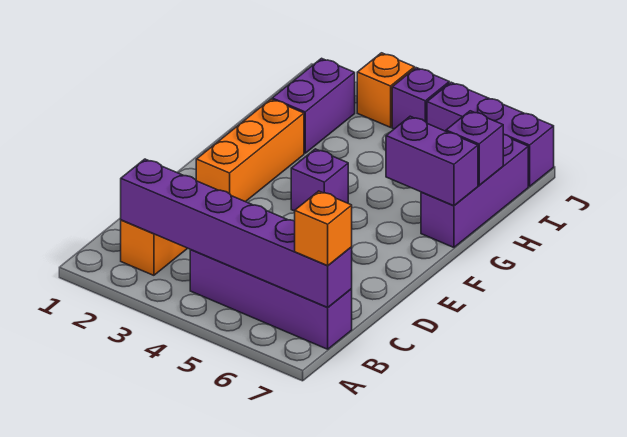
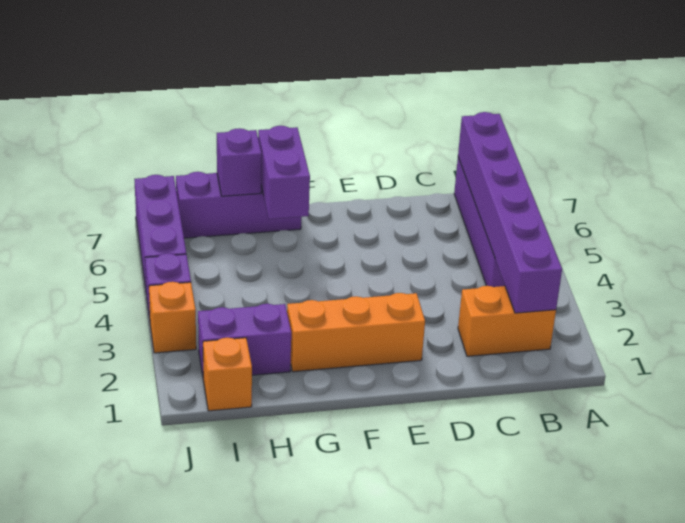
orange brick B7 level 3 -> orange brick I1 level 1
purple brick F4 level 1 -> none

